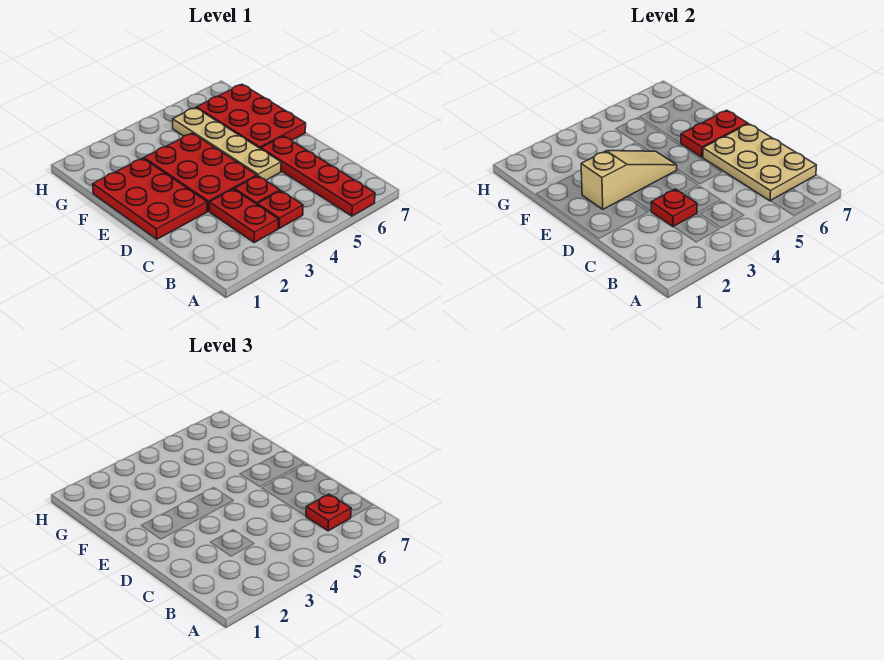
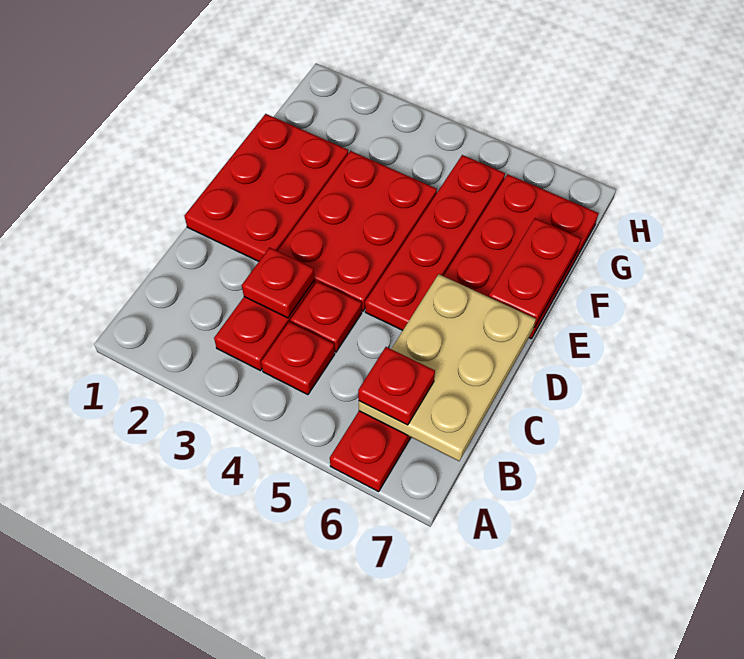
tan plate D5:G5 level 1 -> red plate D5:G5 level 1
tan slope E2:E4 level 2 top 2 -> none
red plate E6:E7 level 2 -> red plate E7:F7 level 2

